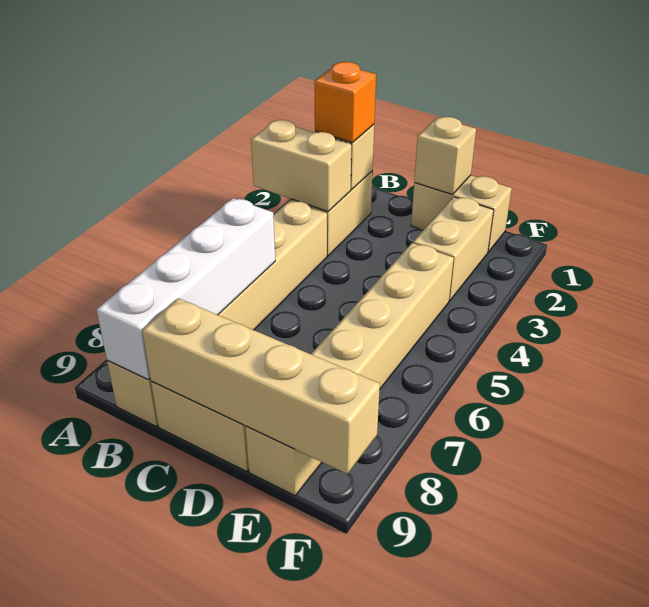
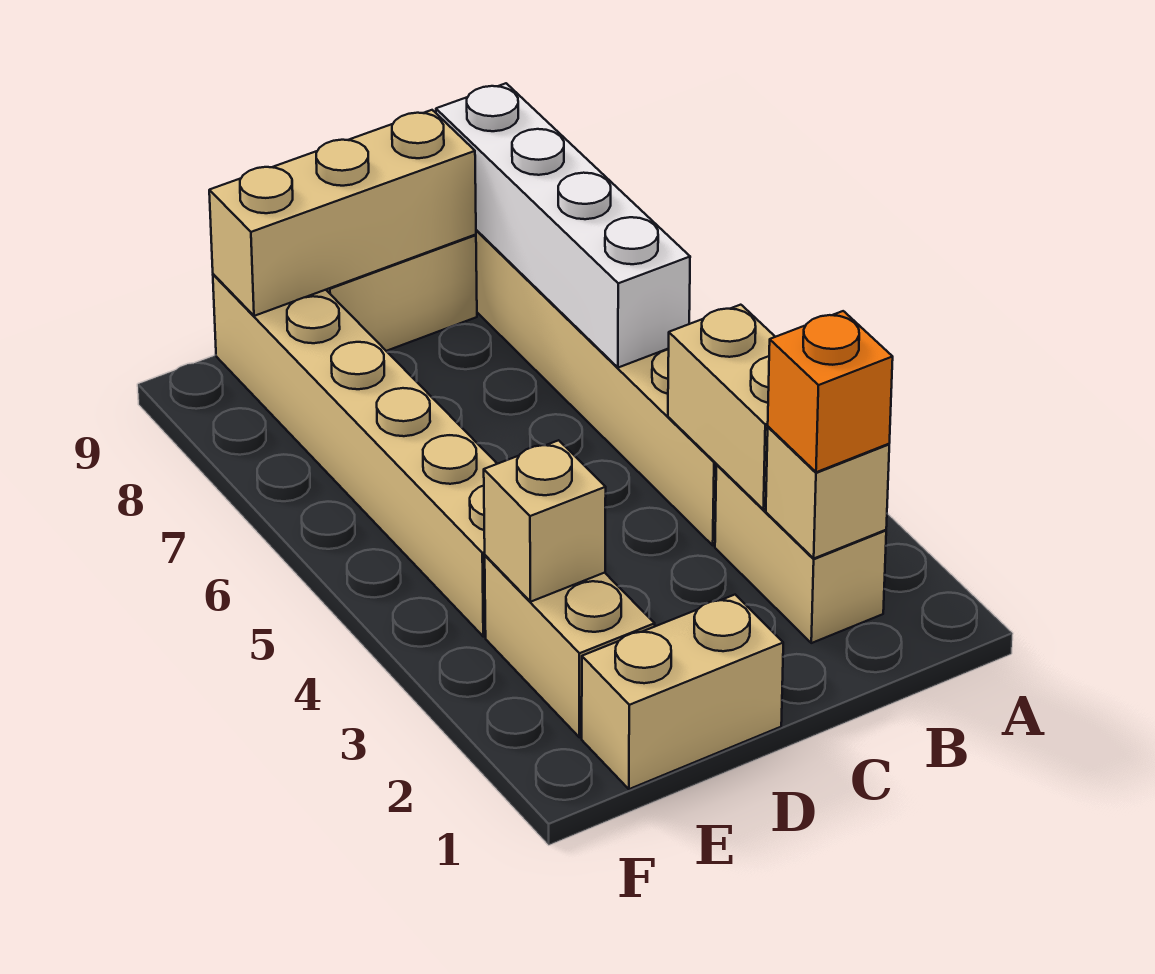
tan brick A3:B3 level 2 -> tan brick B3:B4 level 2
tan brick C9:F9 level 2 -> tan brick C9:E9 level 2
tan brick D1 level 2 -> tan brick E3 level 2

